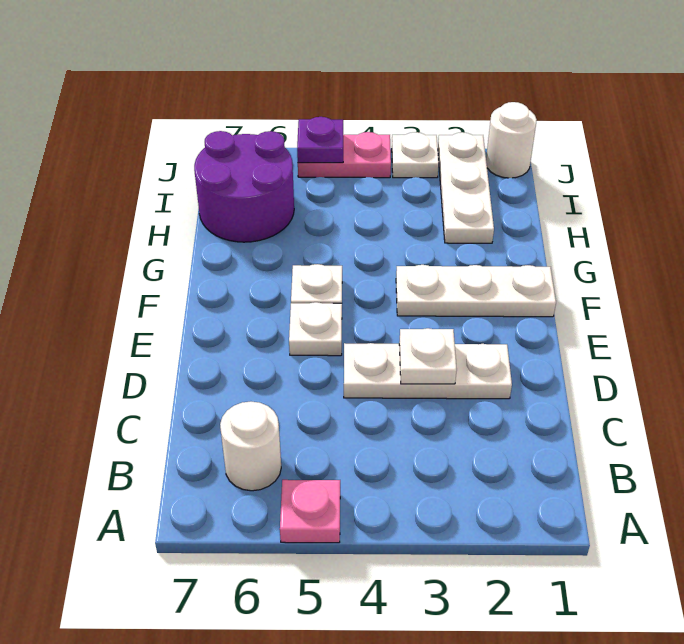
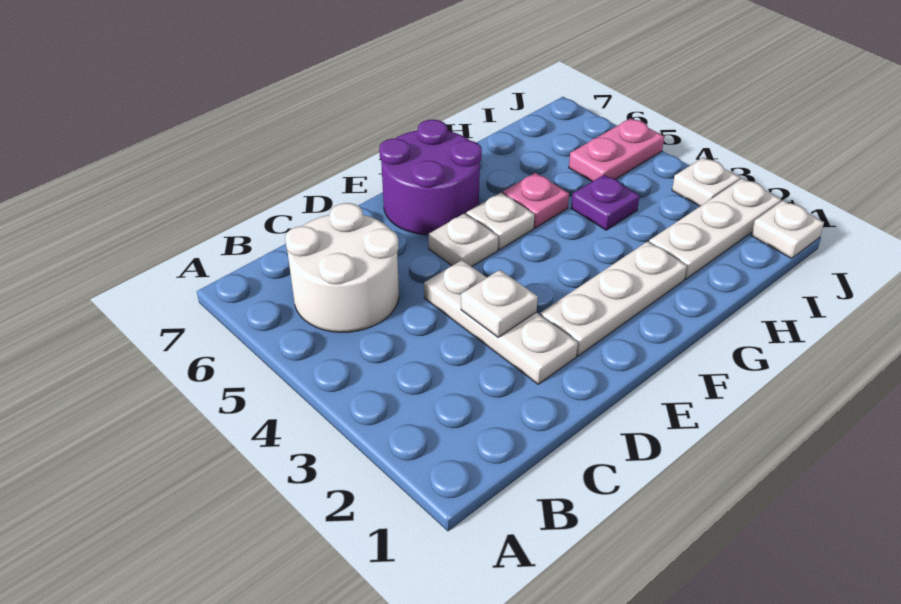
pink plate A5 level 1 -> pink plate G5 level 1
white round brick B6 level 1 -> white round brick B5:C6 level 1
white plate F1:F3 level 1 -> white plate E2:G2 level 1
purple round brick H6:I7 level 1 -> purple round brick E6:F7 level 1
white round brick J1 level 1 -> white plate J1 level 1
pink plate J4:J5 level 1 -> pink plate I5:J5 level 1
purple plate J5 level 2 -> purple plate H4 level 1

